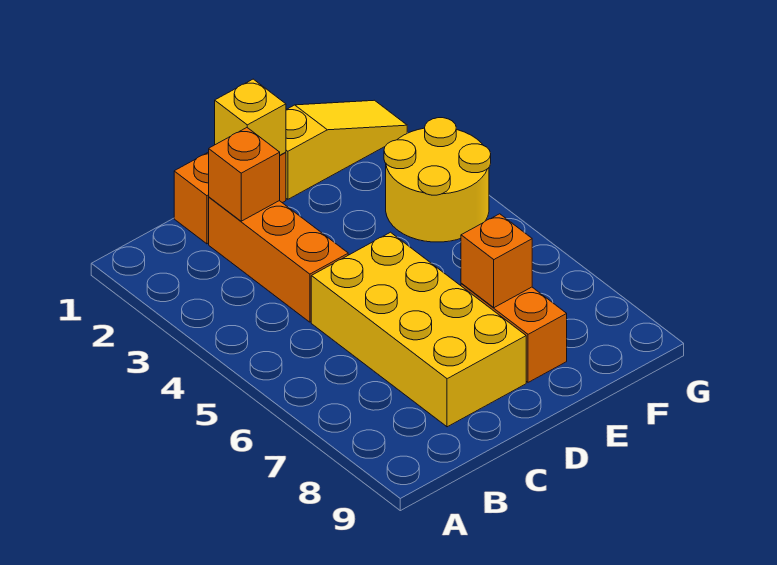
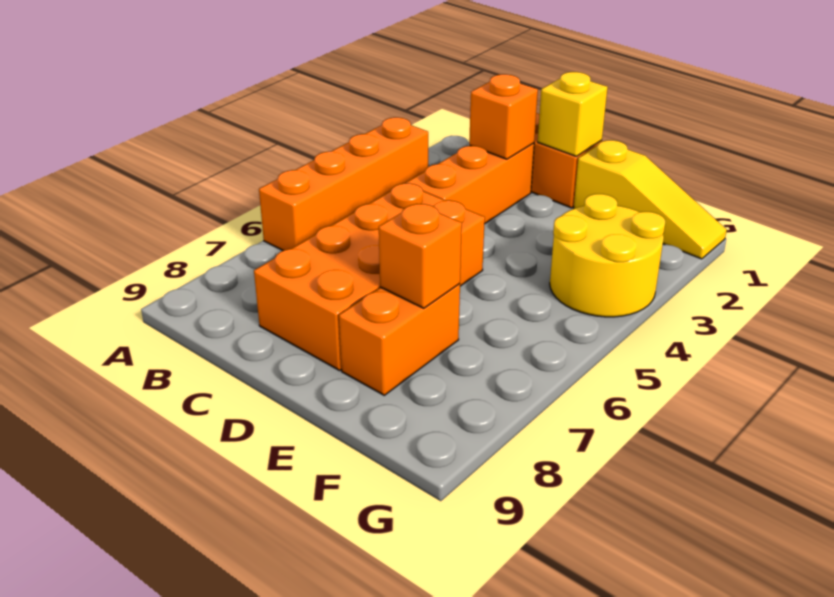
none -> orange brick A3:A6 level 1
yellow brick C5:D8 level 1 -> orange brick C5:D8 level 1

